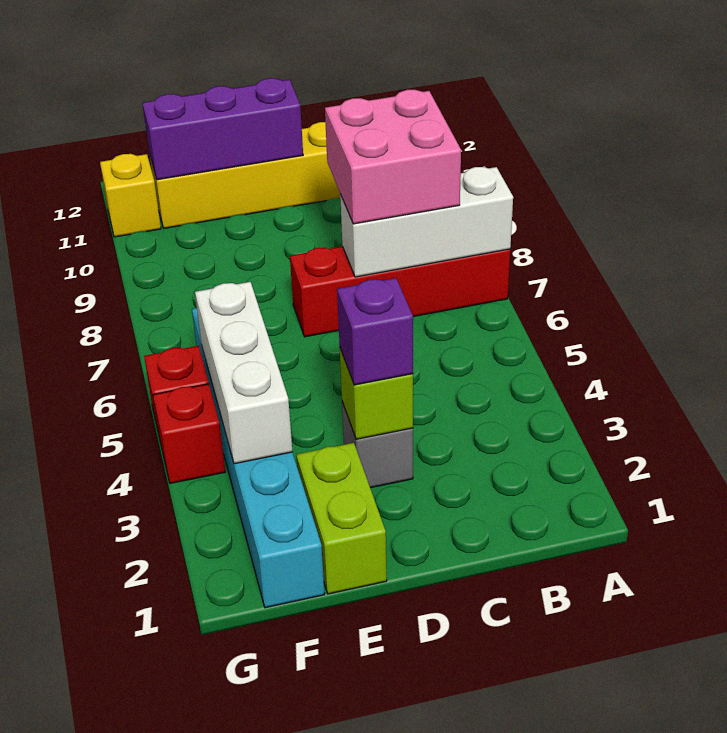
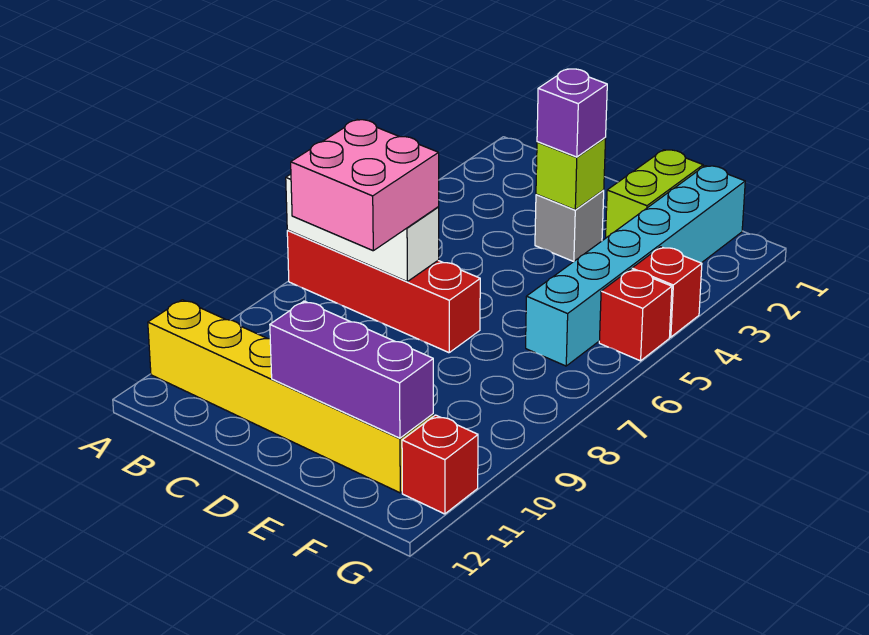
white brick F3:F5 level 2 -> none
yellow brick G11 level 1 -> red brick G11 level 1

